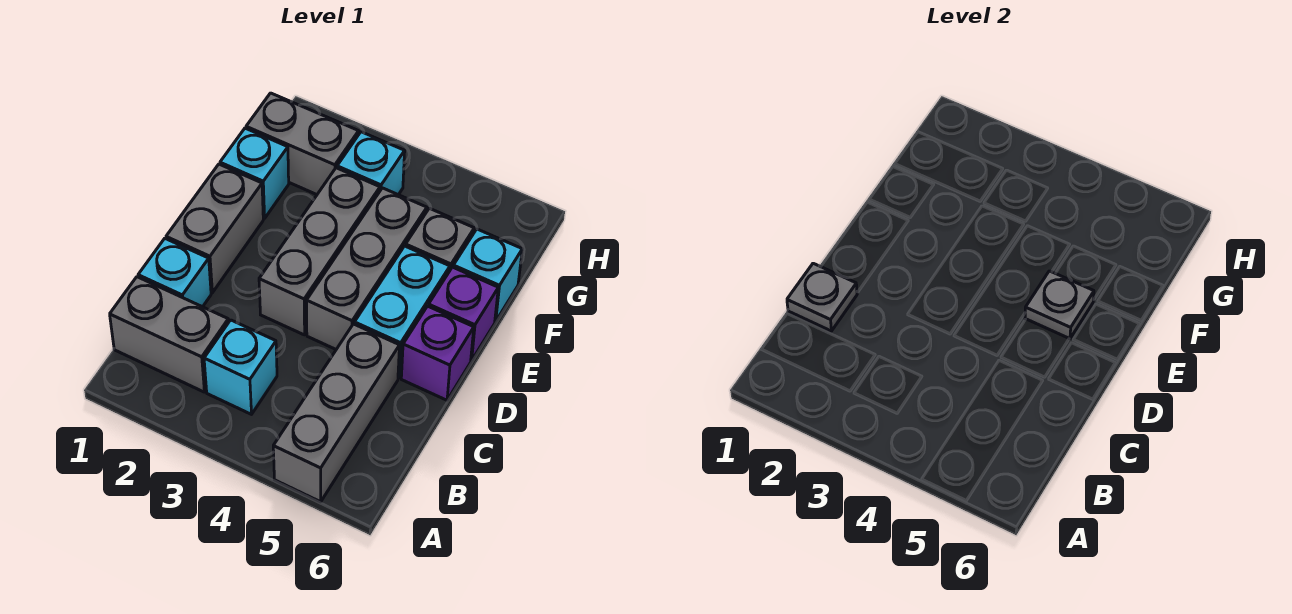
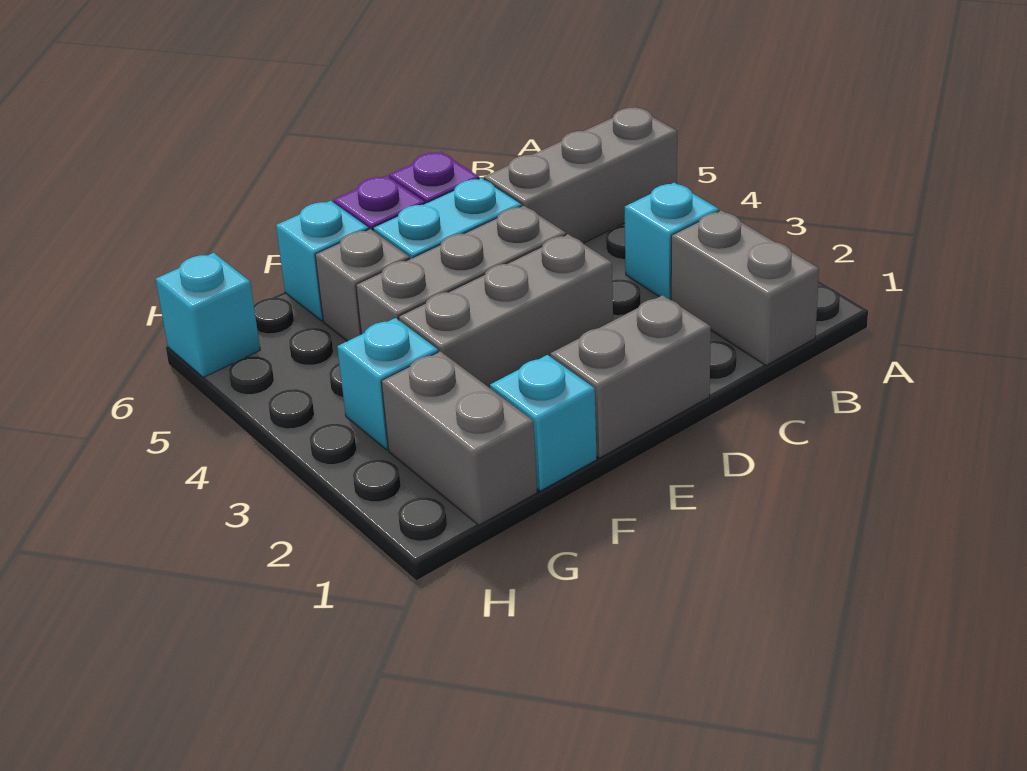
cyan brick C1 level 1 -> cyan brick H6 level 1
grey plate C1 level 2 -> none
grey plate E5 level 2 -> none

